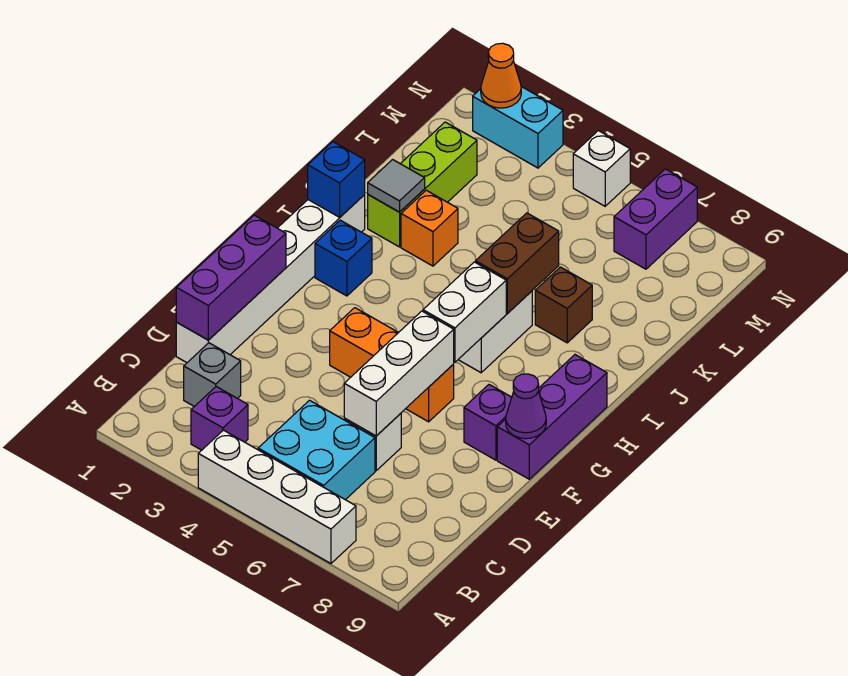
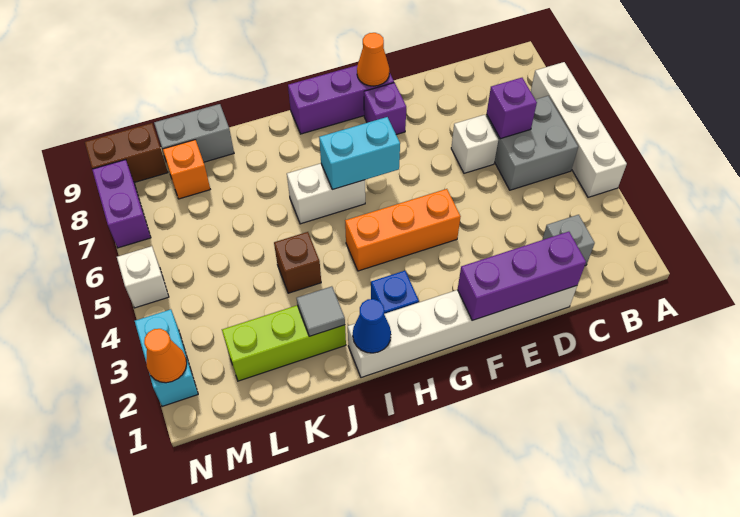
purple brick B3 level 1 -> purple brick C6 level 2
cyan brick B5:C6 level 1 -> grey brick B5:C6 level 1
white brick D6:F6 level 2 -> none
orange brick F4:F6 level 1 -> orange brick F4:H4 level 1
purple cone F9 level 2 -> orange cone F9 level 2
white brick G6:H6 level 2 -> cyan brick G6:H6 level 2
blue brick I1 level 2 -> blue cone I1 level 2
brown brick I6:J6 level 2 -> brown brick M9:N9 level 1
orange brick J3 level 1 -> orange brick L8 level 1
brown brick J7 level 1 -> brown brick J4 level 1
none -> grey brick K9:L9 level 1
purple brick M7:N7 level 1 -> purple brick N7:N8 level 1

